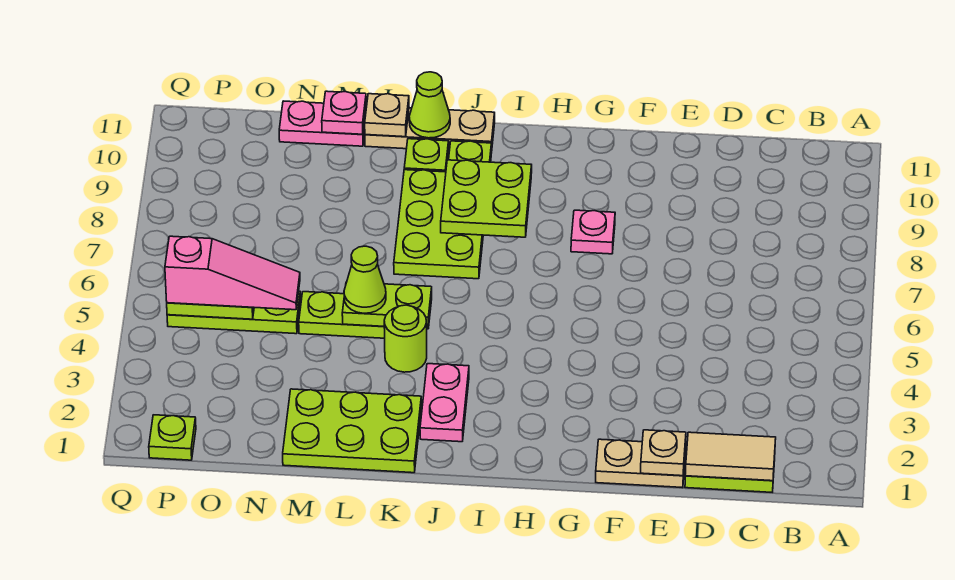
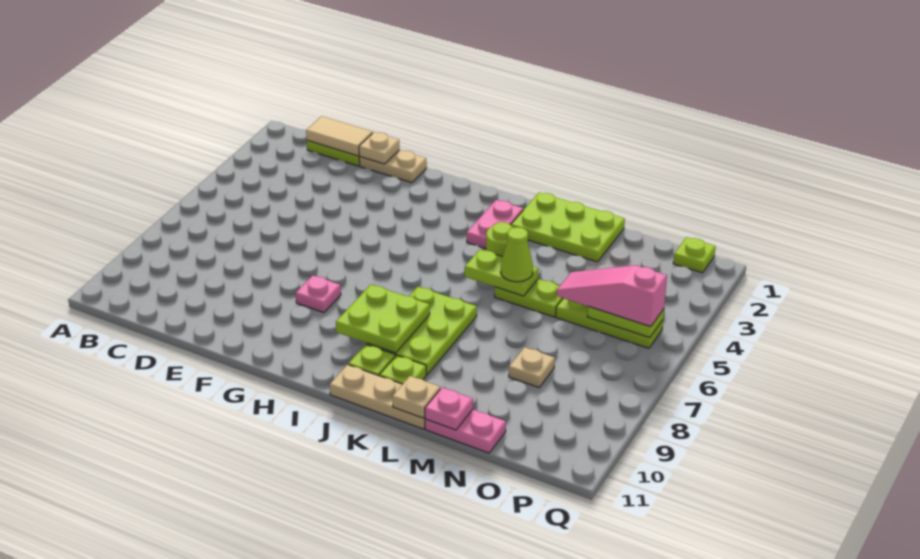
lime cone K11 level 2 -> none
none -> tan plate N8 level 1

